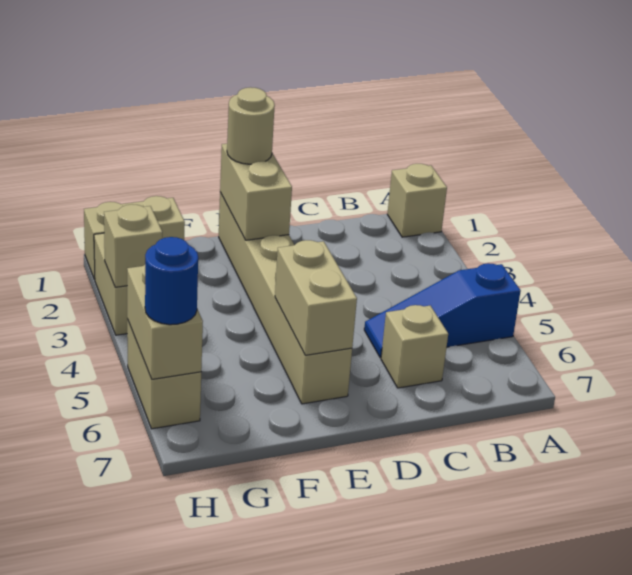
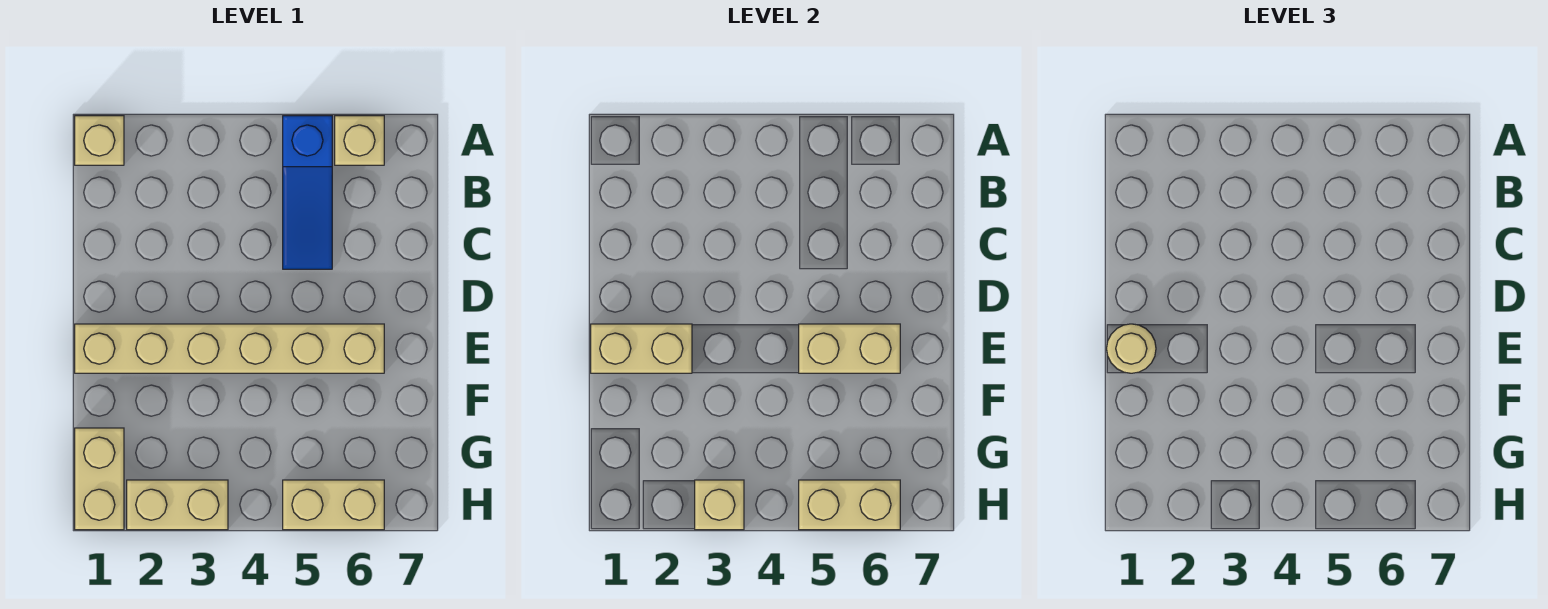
tan brick C6 level 1 -> tan brick A6 level 1
blue round brick H6 level 3 -> none

